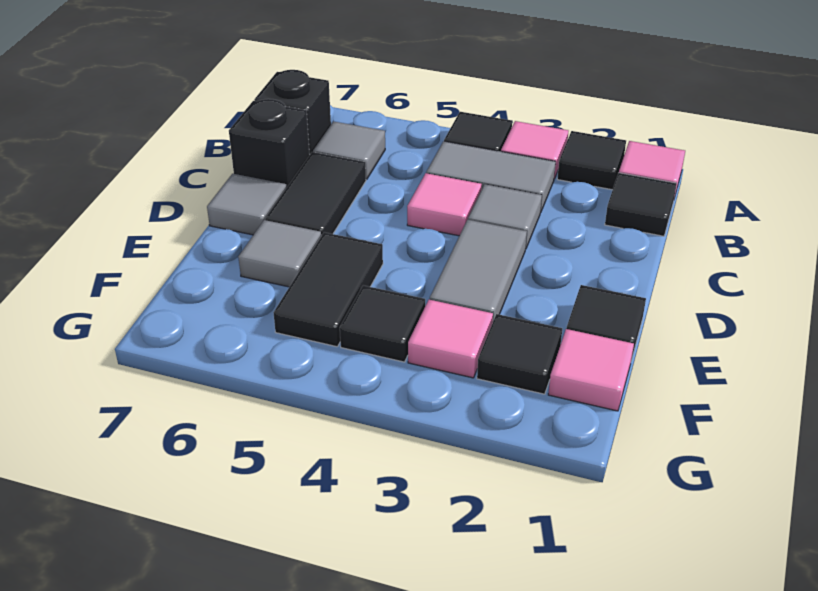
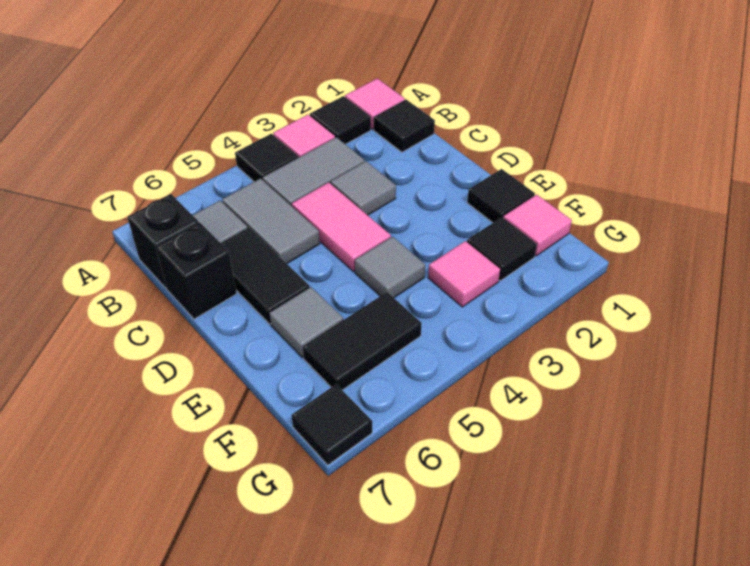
pink tile C4 level 1 -> pink tile C4:D4 level 1
grey tile D3:E3 level 1 -> grey tile B5:C5 level 1
grey tile D7 level 1 -> grey tile E4 level 1
black tile E5:F5 level 1 -> black tile F5:F6 level 1
black tile F4 level 1 -> black tile G7 level 1

